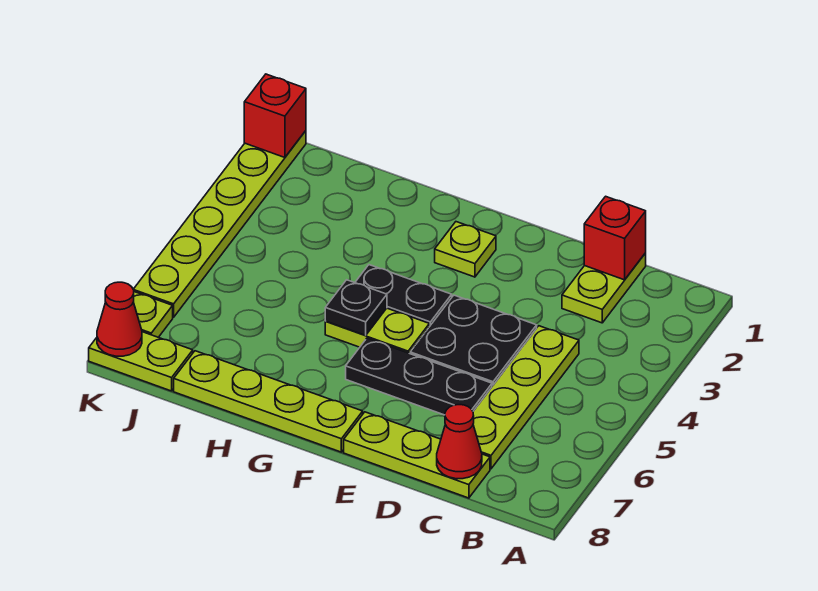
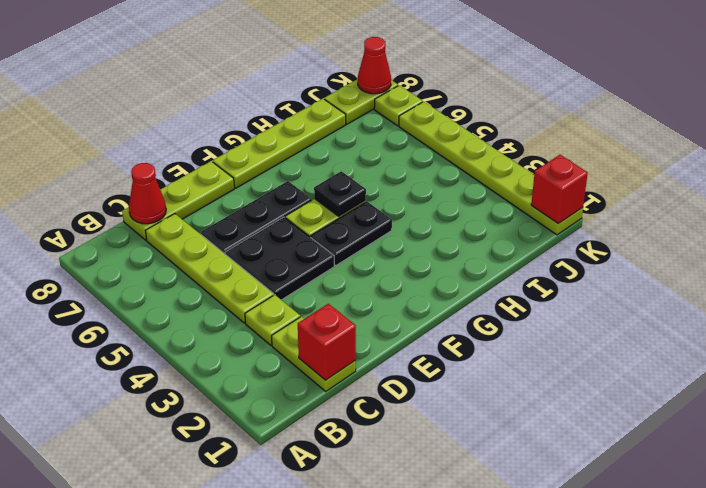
lime plate F2 level 1 -> lime plate C3 level 1

